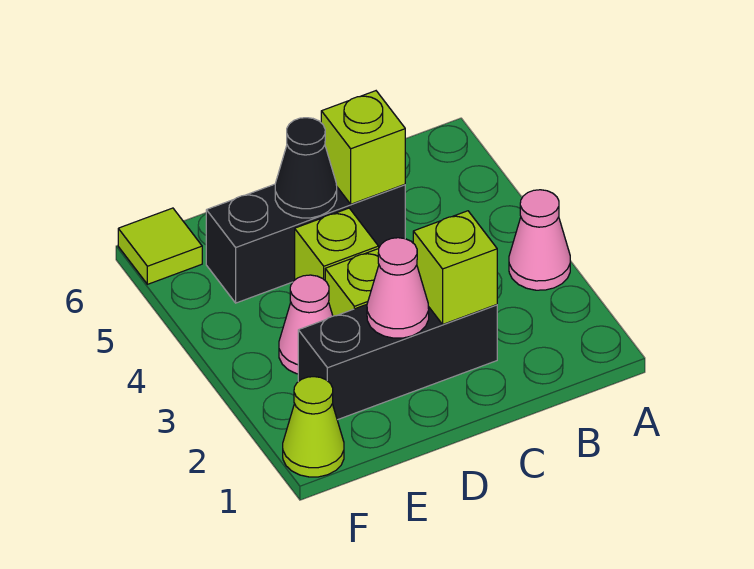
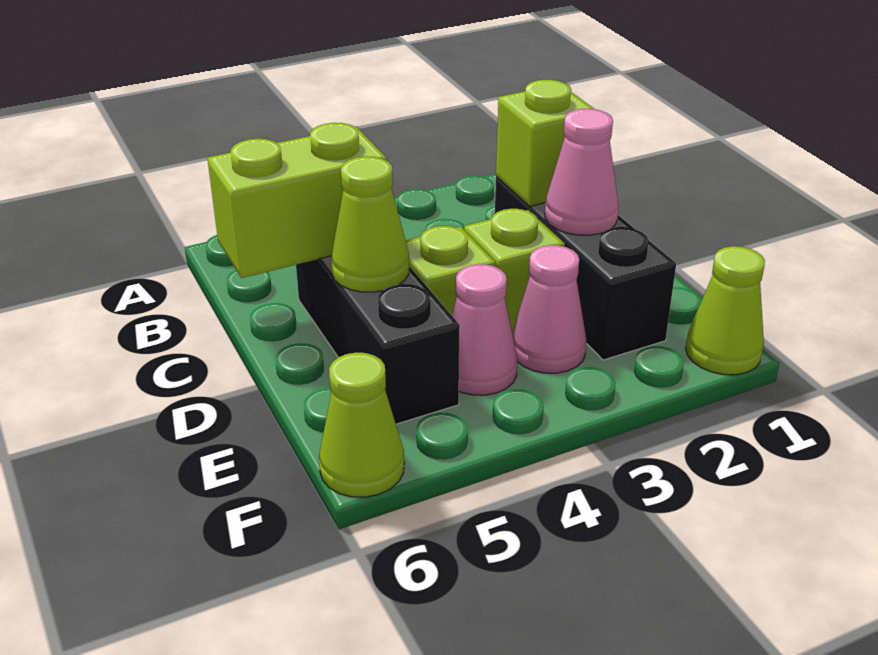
pink cone A3 level 1 -> pink cone E4 level 1
lime brick C5 level 2 -> lime brick C5:C6 level 2
black cone D5 level 2 -> lime cone D5 level 2
lime tile F6 level 1 -> lime cone F6 level 1

